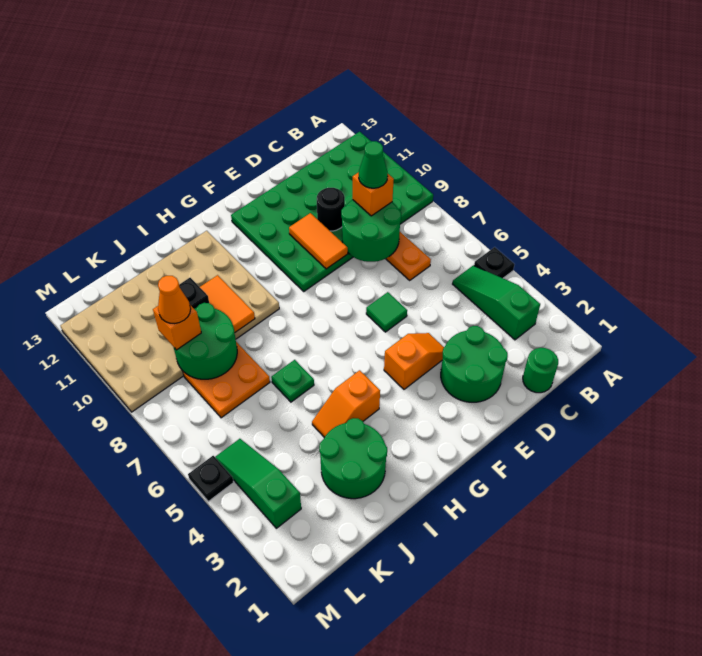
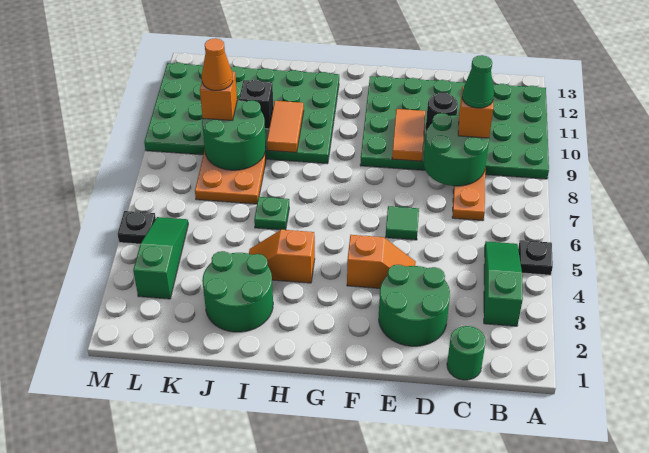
tan plate H9:M12 level 1 -> green plate H9:M12 level 1

